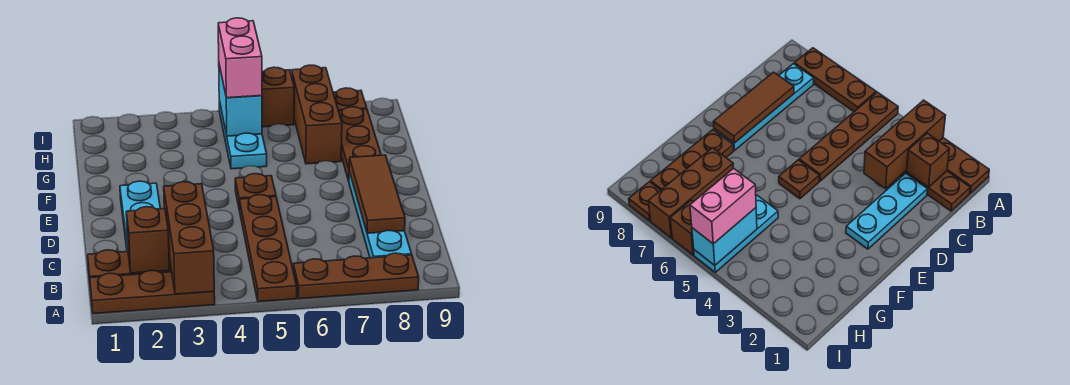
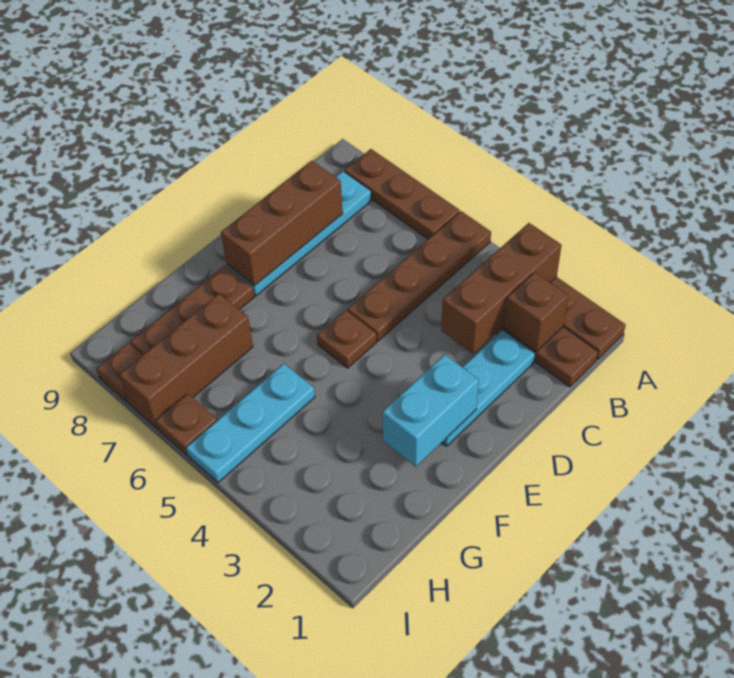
brown tile C8:E8 level 2 -> brown brick C8:E8 level 2
cyan brick H5:I5 level 2 -> cyan brick E2:F2 level 2
pink brick H5:I5 level 3 -> none
brown brick I6 level 1 -> brown plate I6 level 1

